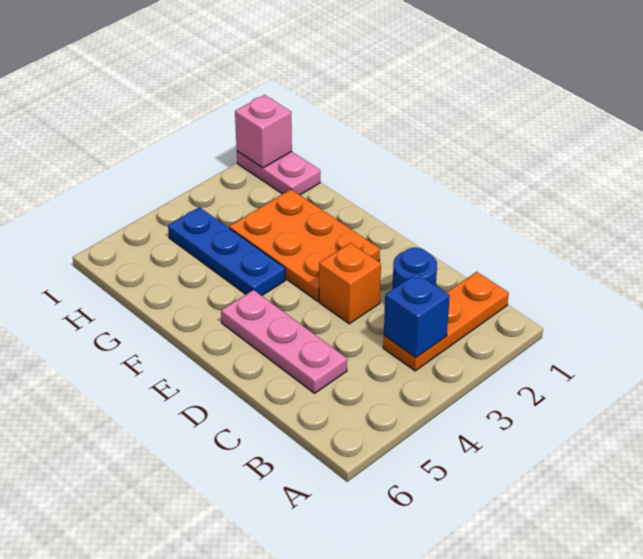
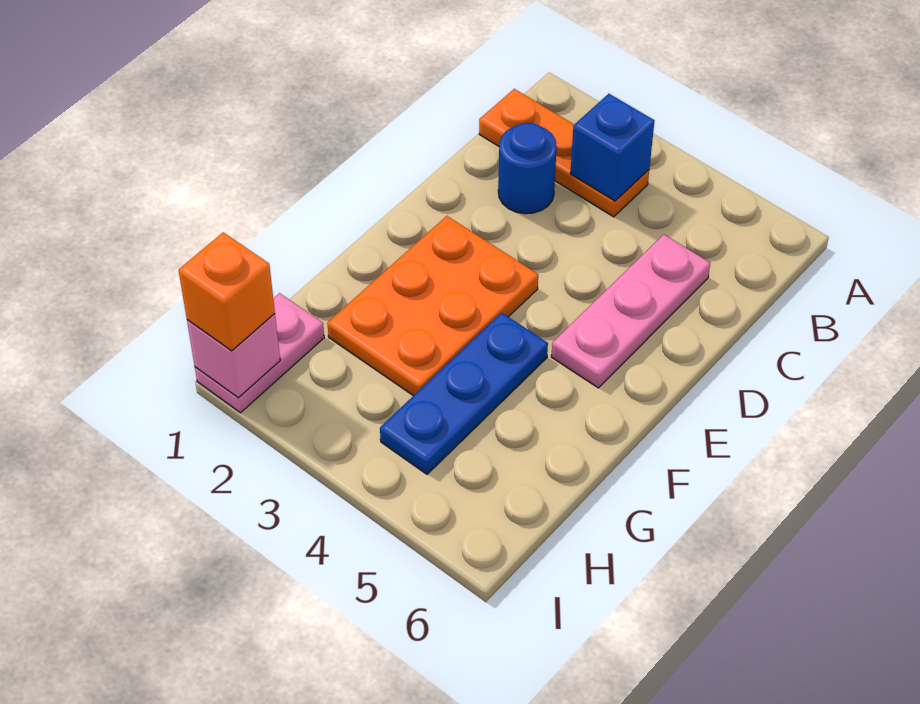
orange brick D3 level 1 -> orange brick I1 level 3

